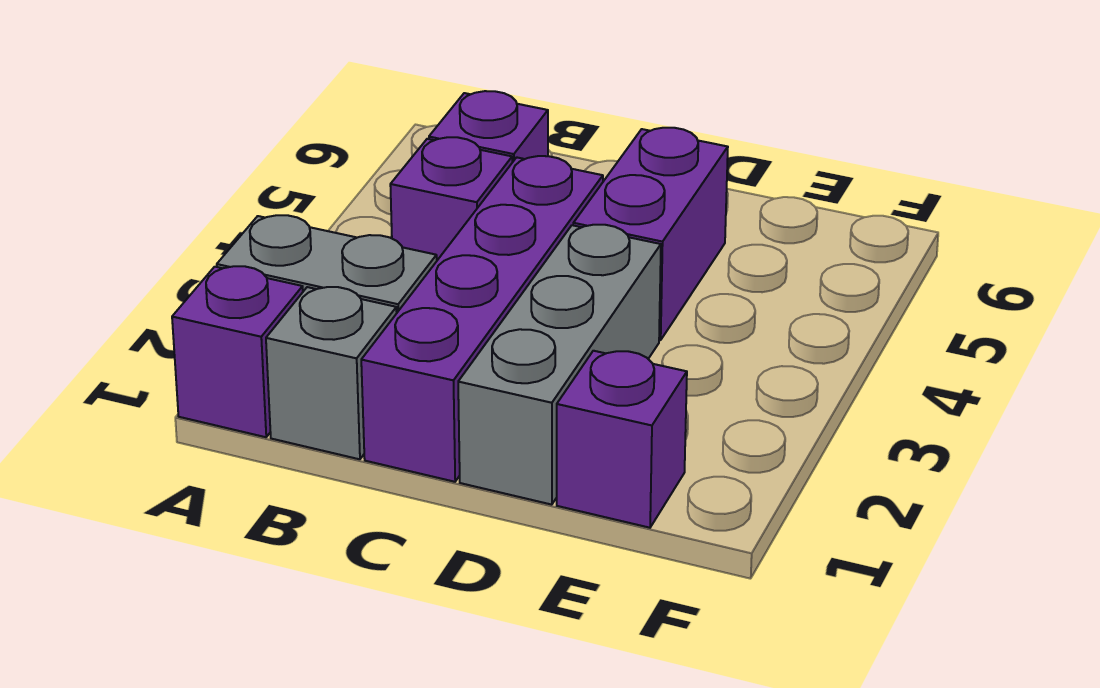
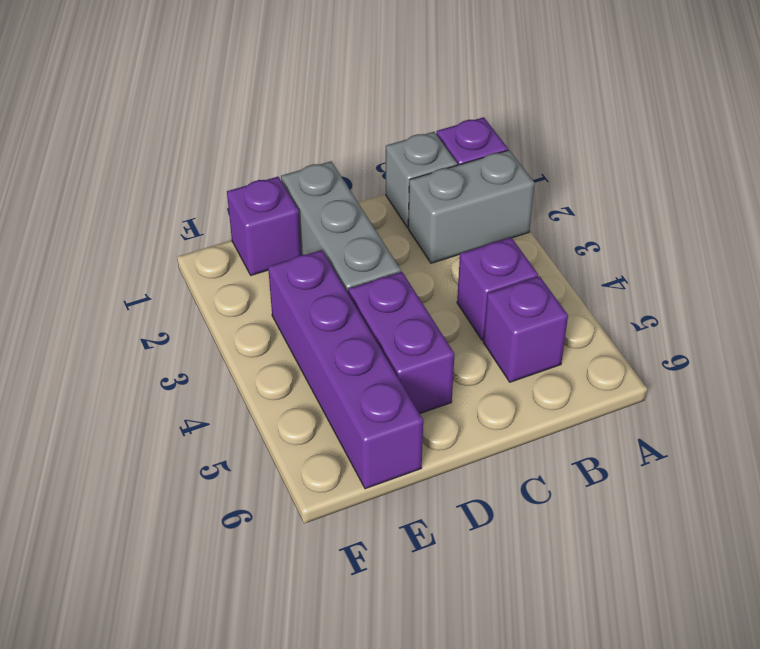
purple brick C1:C4 level 1 -> purple brick E3:E6 level 1

